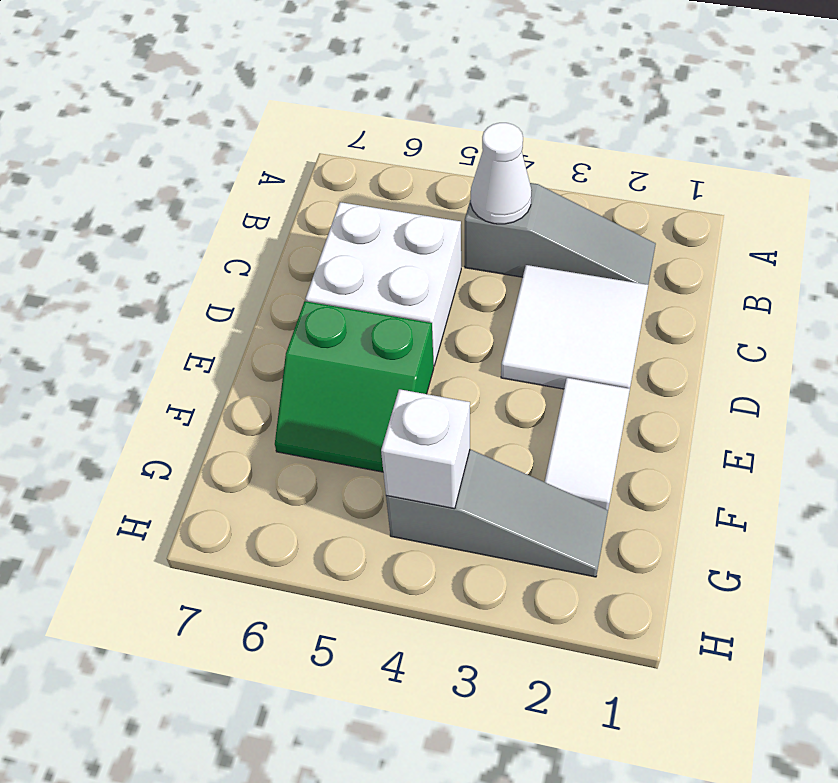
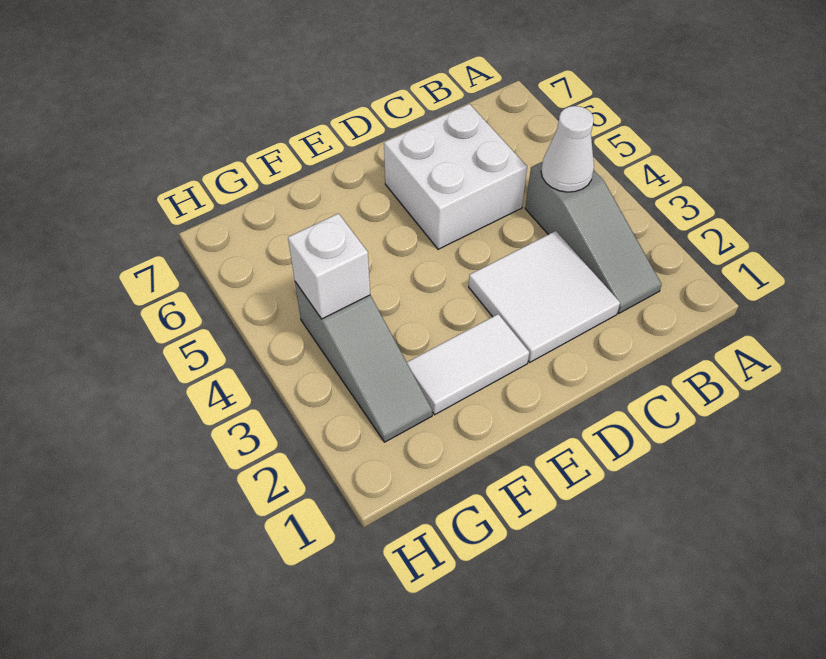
green slope E5:F6 level 1 top E -> none

